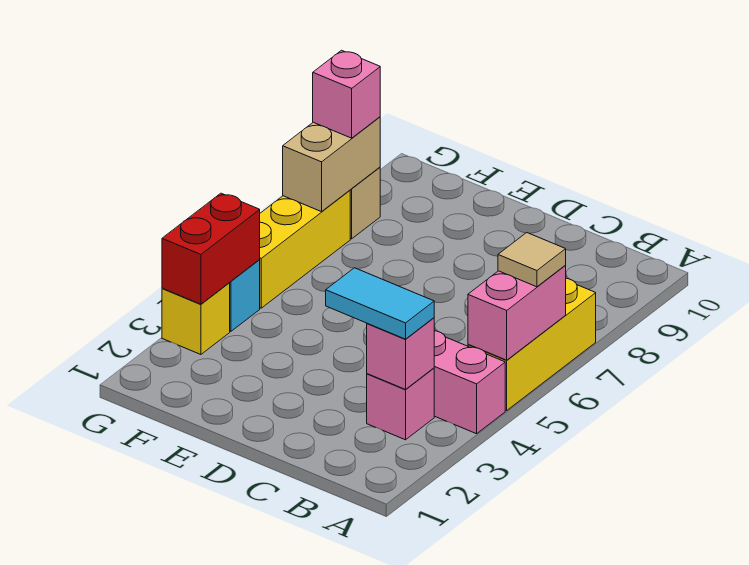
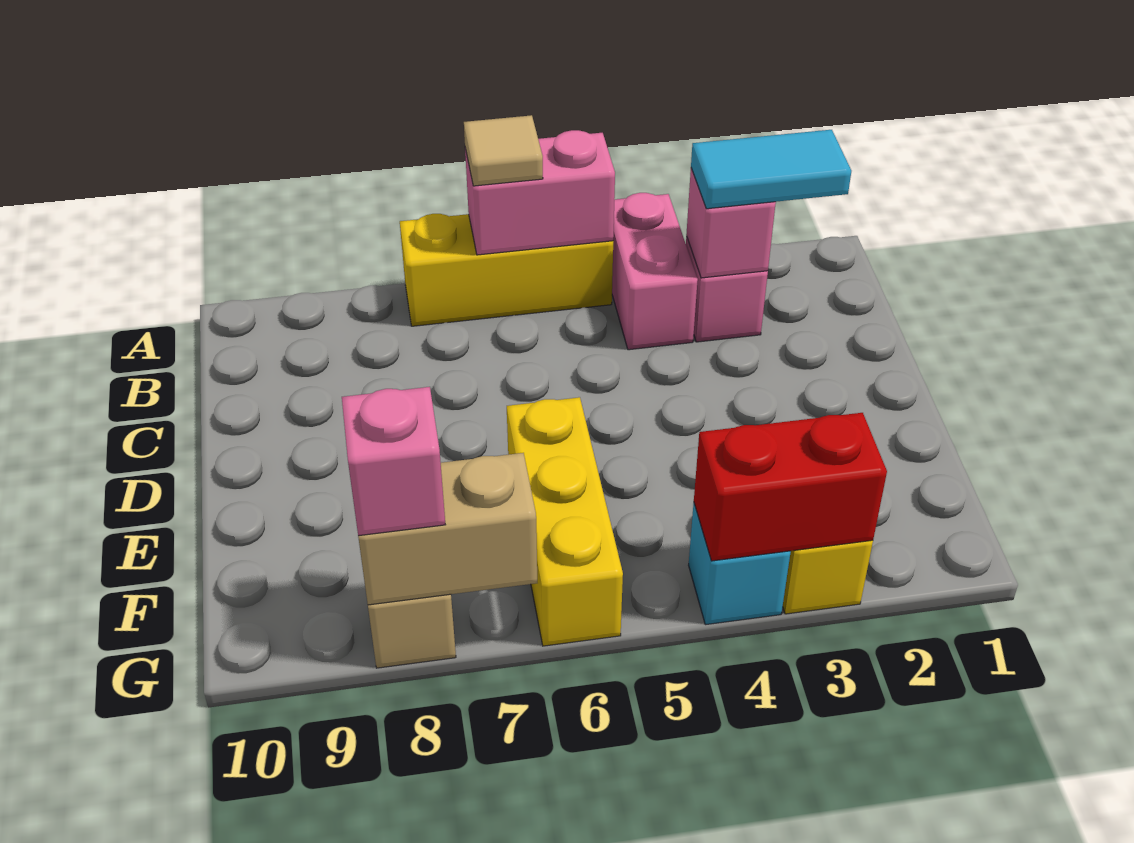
cyan tile B3:C3 level 3 -> cyan tile B2:B3 level 3
yellow brick G5:G7 level 1 -> yellow brick E6:G6 level 1

